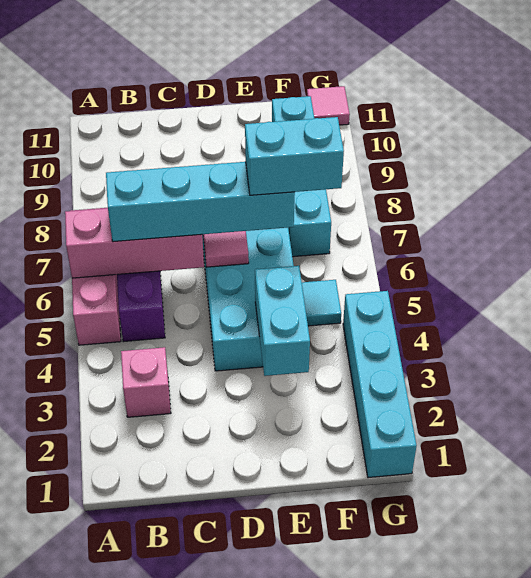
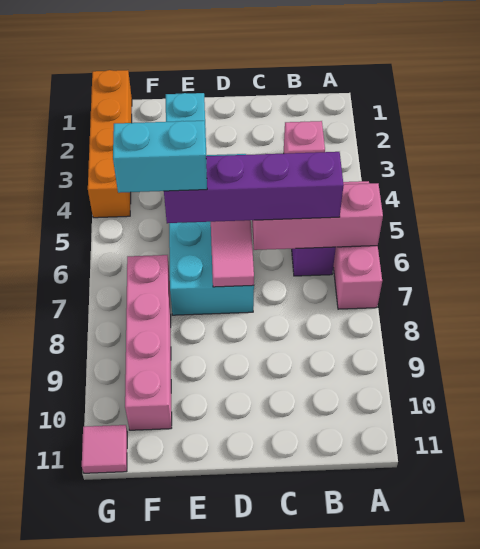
cyan brick B6:E6 level 3 -> purple brick B6:E6 level 3
cyan tile F5 level 1 -> none
cyan brick F7:F10 level 1 -> pink brick F7:F10 level 1
cyan brick G1:G4 level 1 -> orange brick G1:G4 level 1

